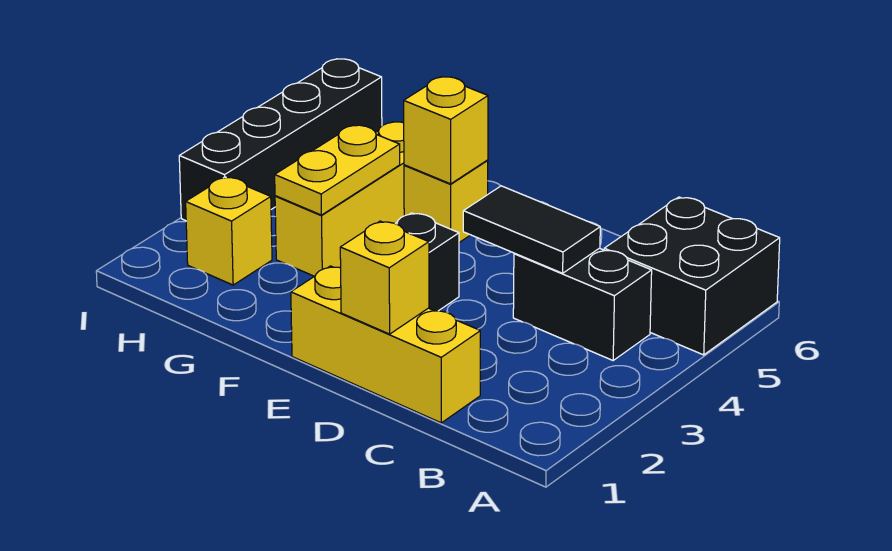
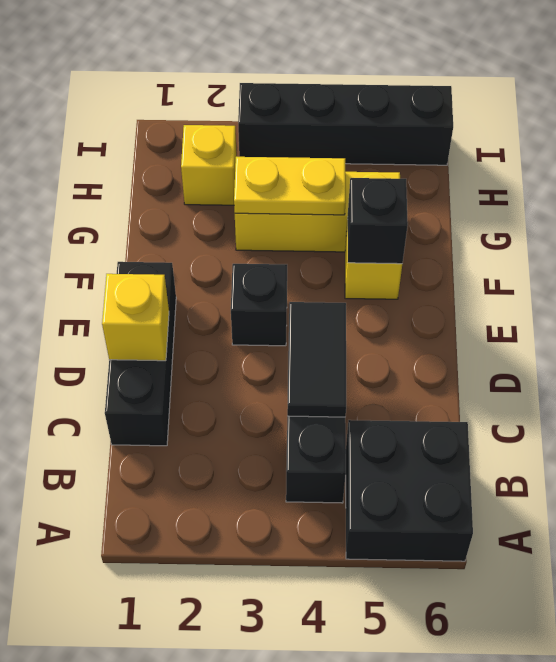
yellow brick C1:E1 level 1 -> black brick C1:E1 level 1
yellow brick F5 level 2 -> black brick F5 level 2

